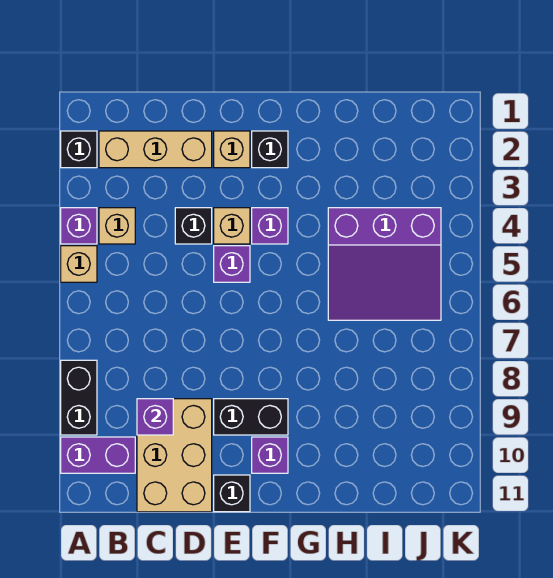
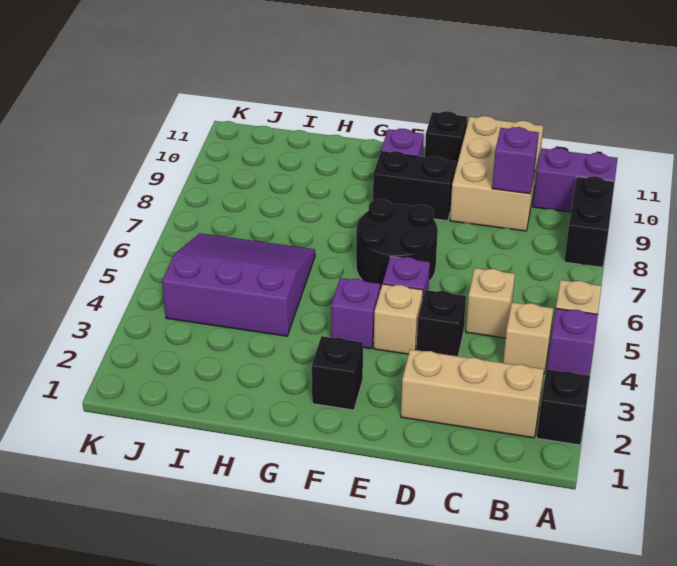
tan brick E2 level 1 -> tan brick C5 level 1
none -> black round brick E6:F7 level 1

